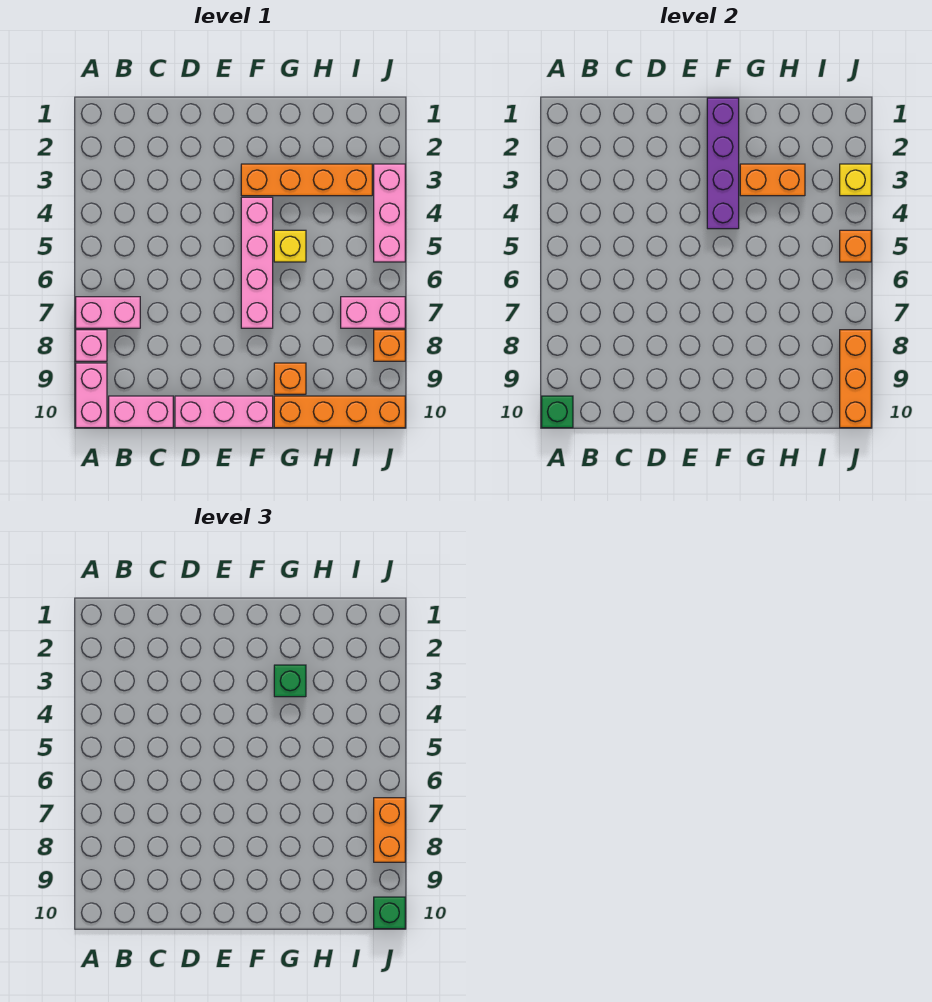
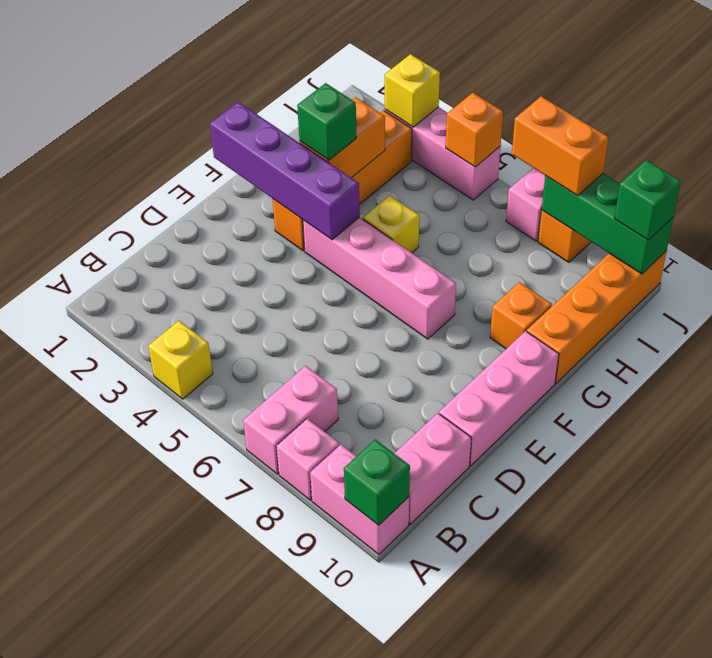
none -> yellow brick A4 level 1
pink brick I7:J7 level 1 -> pink brick J7 level 1
orange brick J8:J10 level 2 -> green brick J8:J10 level 2

